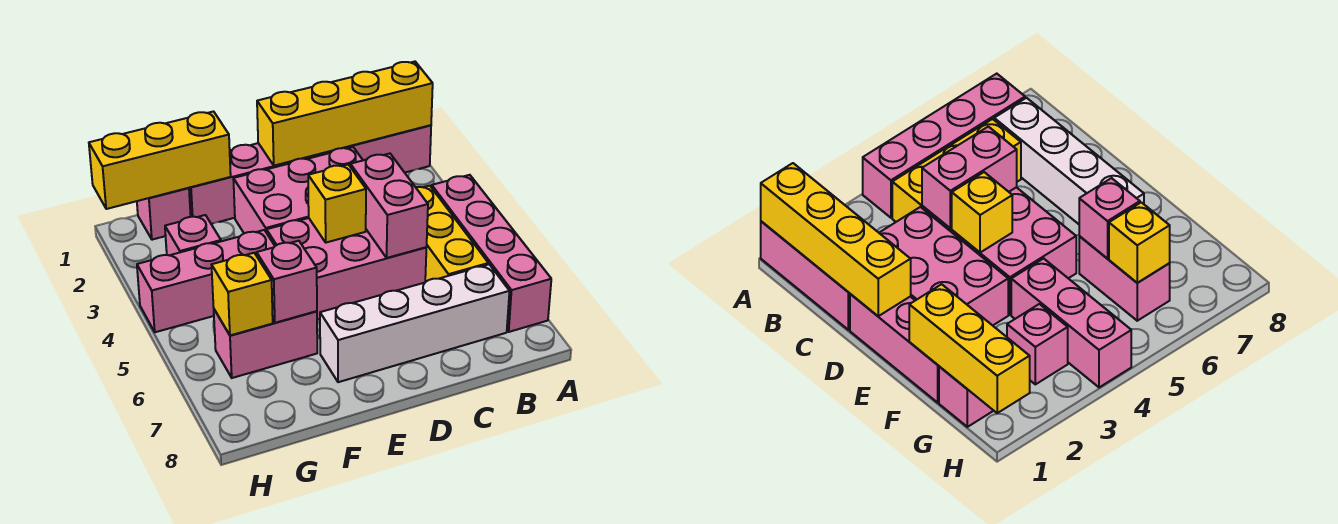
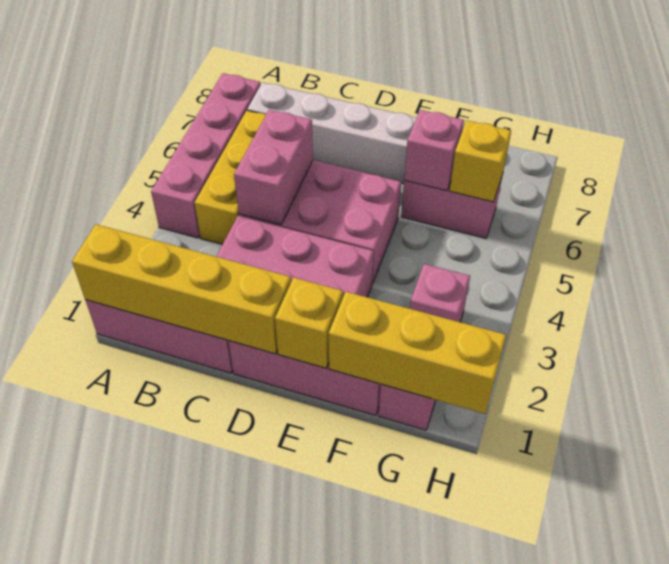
yellow brick D4 level 2 -> yellow brick E1 level 2
pink brick F4:H4 level 1 -> none

